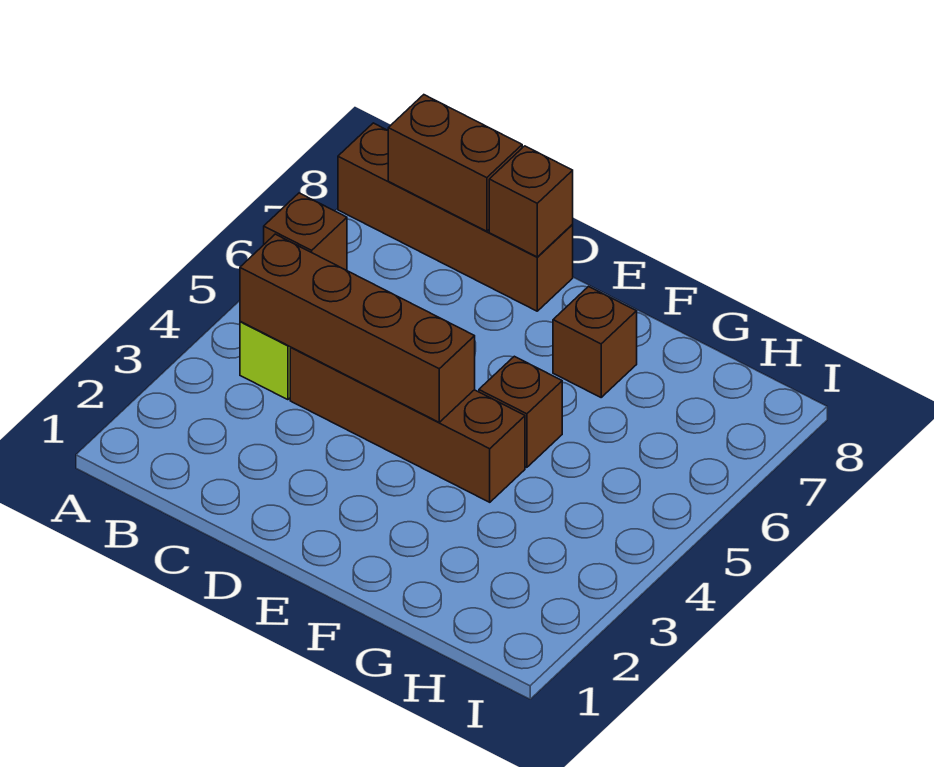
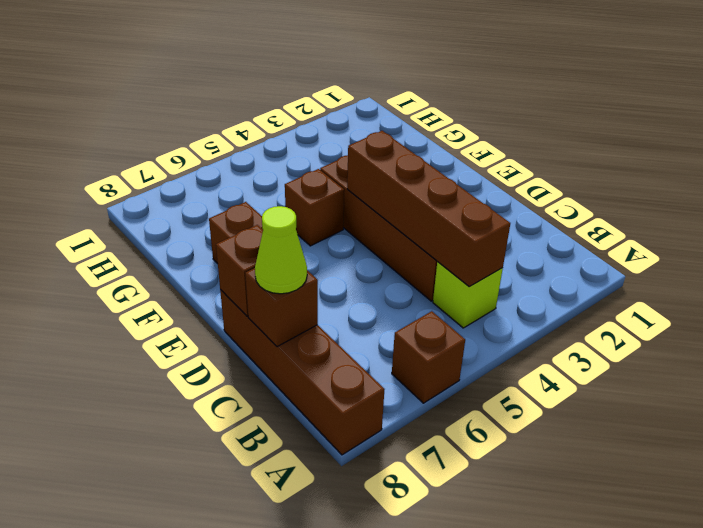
brown brick B8:C8 level 2 -> brown brick C8 level 2
none -> lime cone C8 level 3

